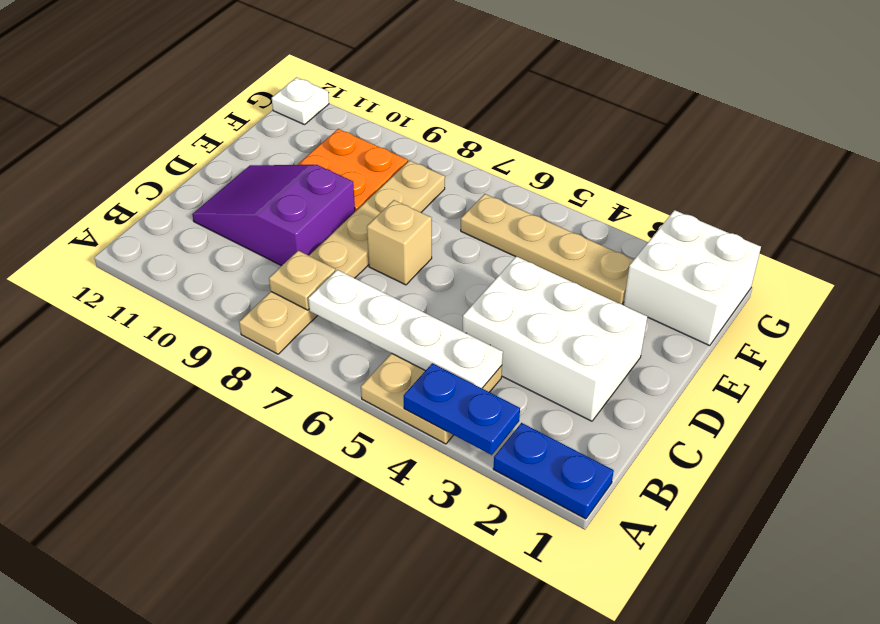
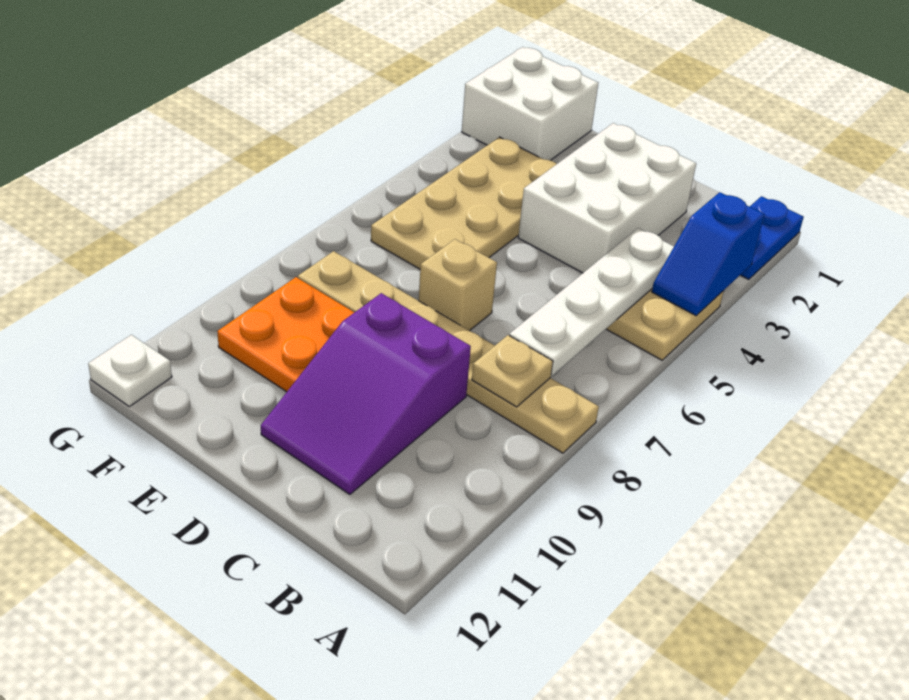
blue plate A3:A4 level 2 -> blue slope A3:A4 level 2 top 3
tan plate F3:F6 level 1 -> tan plate E3:F6 level 1

